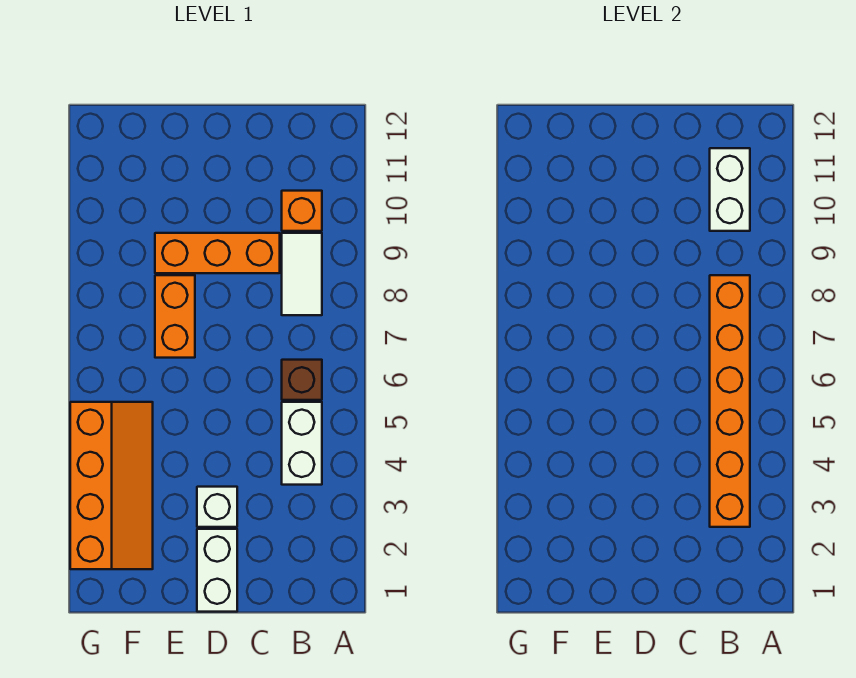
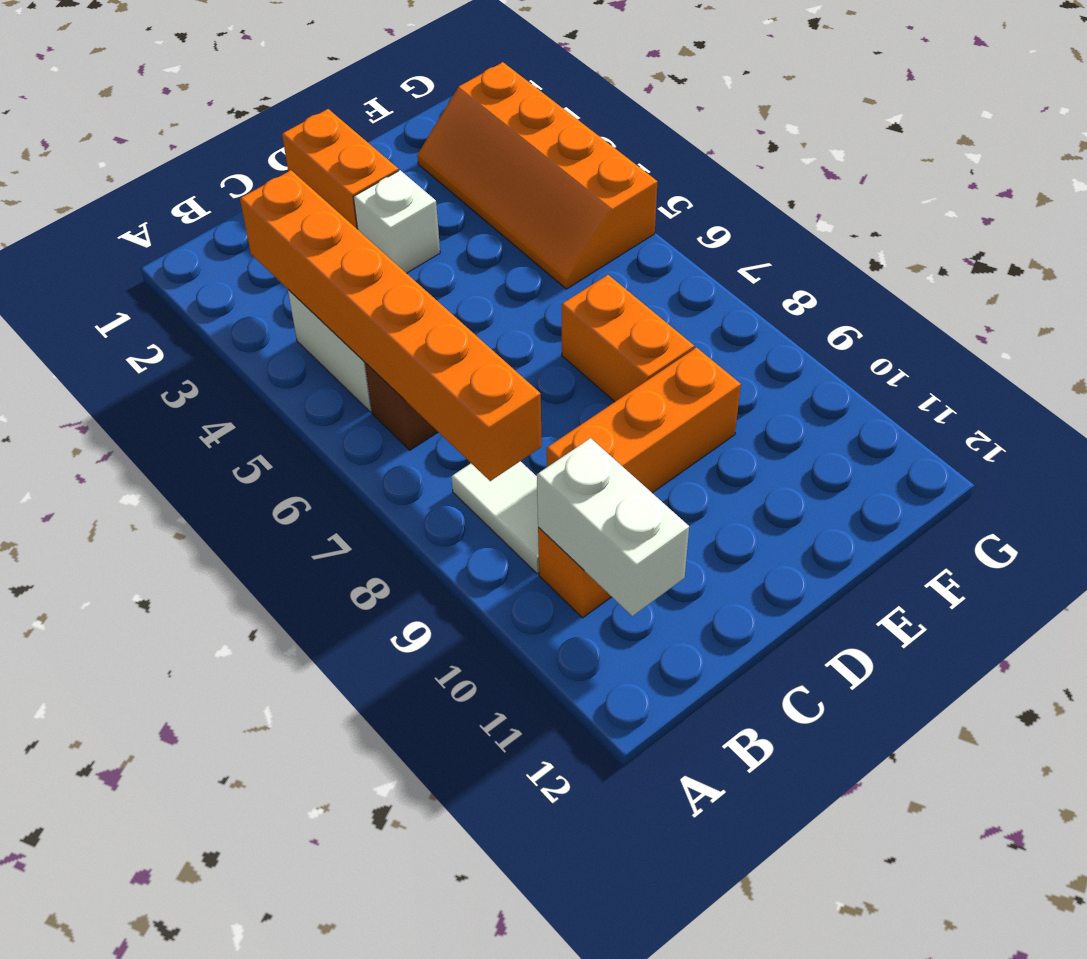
white brick D1:D2 level 1 -> orange brick D1:D2 level 1

